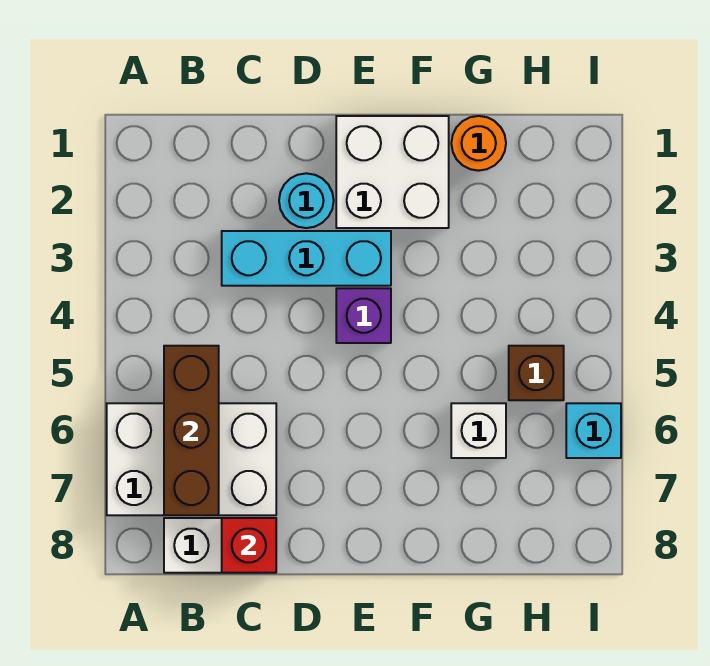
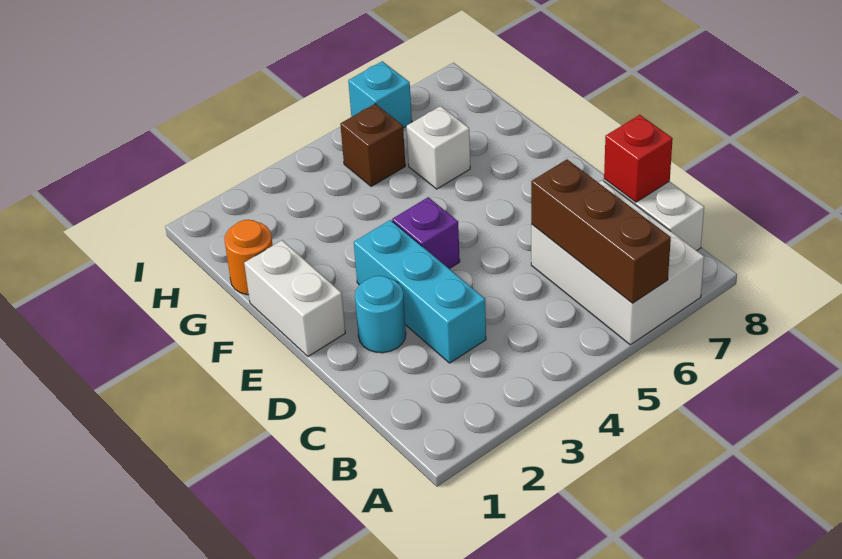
brown brick B5:B7 level 2 -> brown brick A6:C6 level 2
white brick E1:F2 level 1 -> white brick E1:F1 level 1

